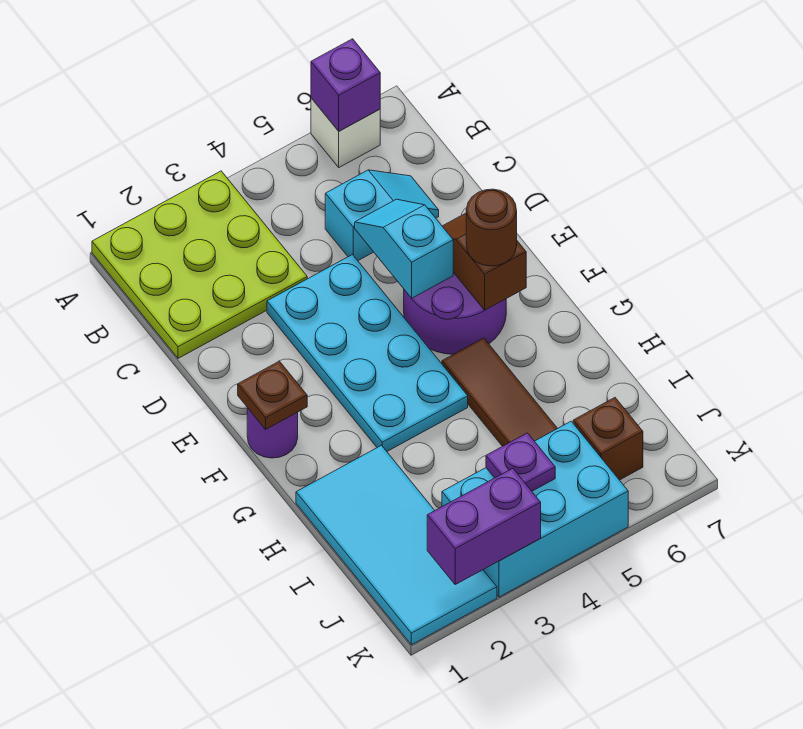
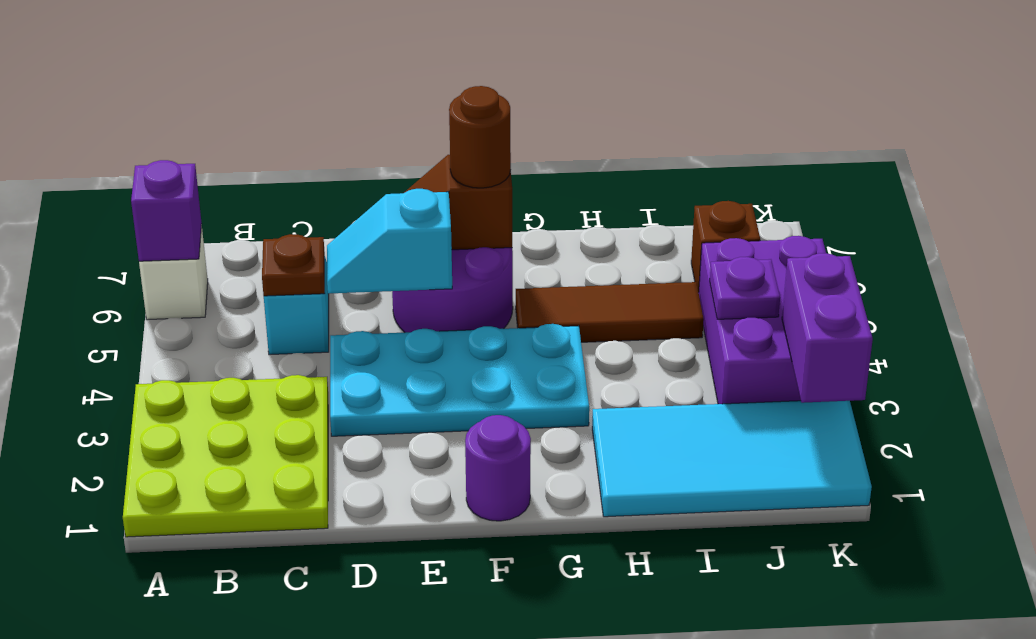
brown plate F1 level 2 -> brown plate C5 level 2
cyan brick J3:K5 level 1 -> purple brick J3:K5 level 1

